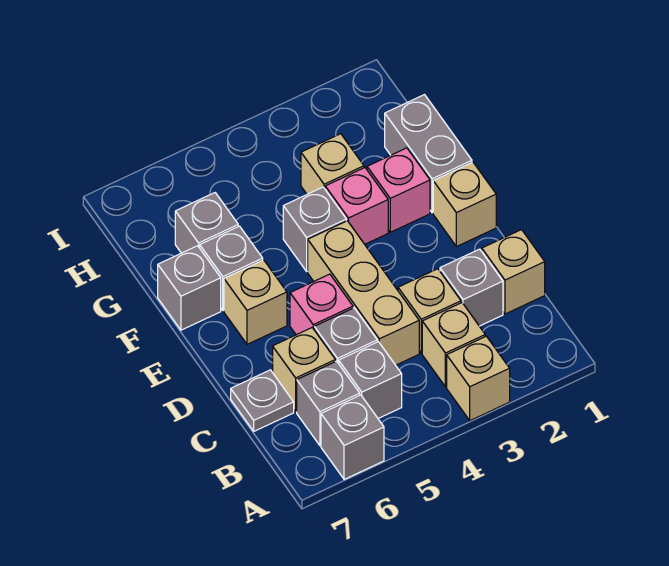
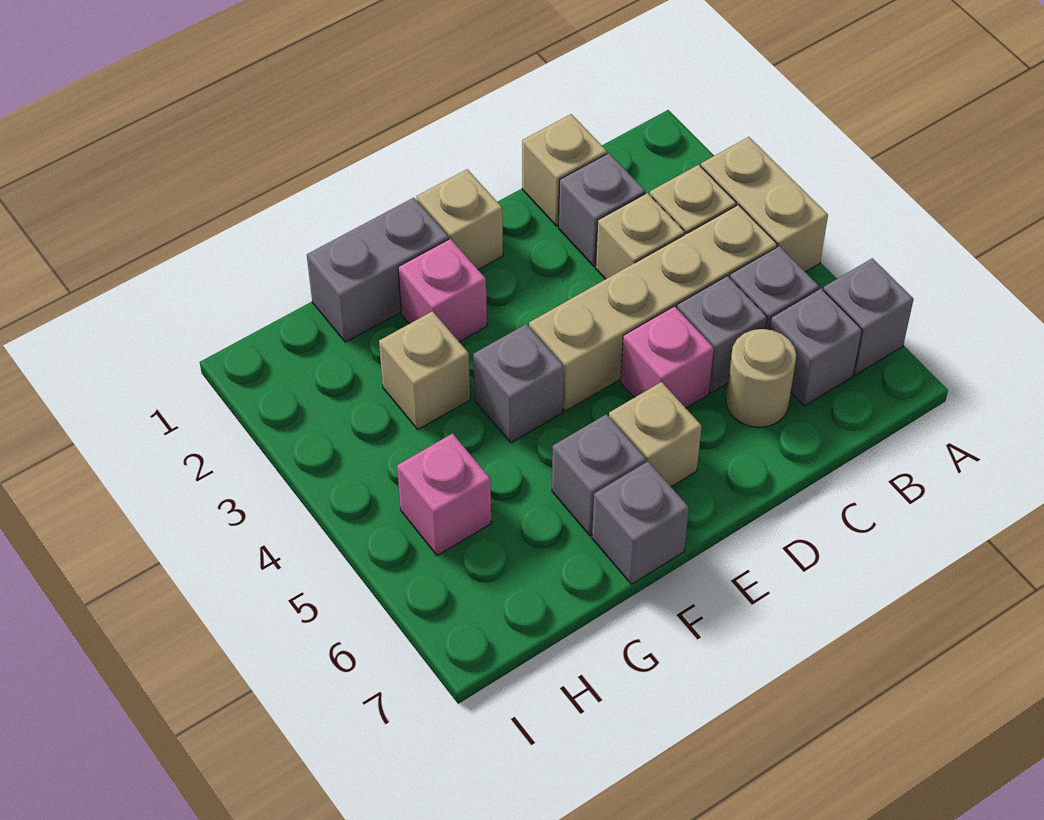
tan brick A3 level 1 -> tan brick A3:A4 level 1
tan brick C4:E4 level 1 -> tan brick B4:E4 level 1
tan brick C6 level 1 -> tan round brick C6 level 1
grey plate C7 level 1 -> none
pink brick F3 level 1 -> pink brick H5 level 1
grey brick G6 level 1 -> none

